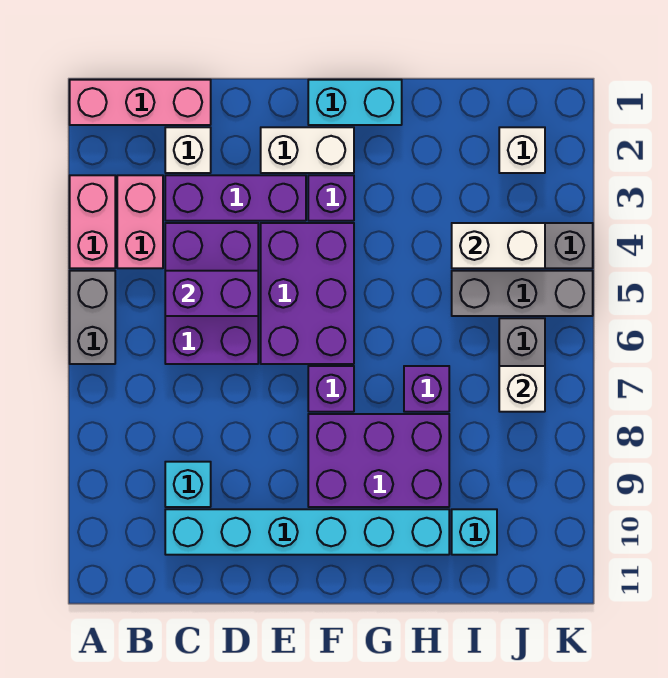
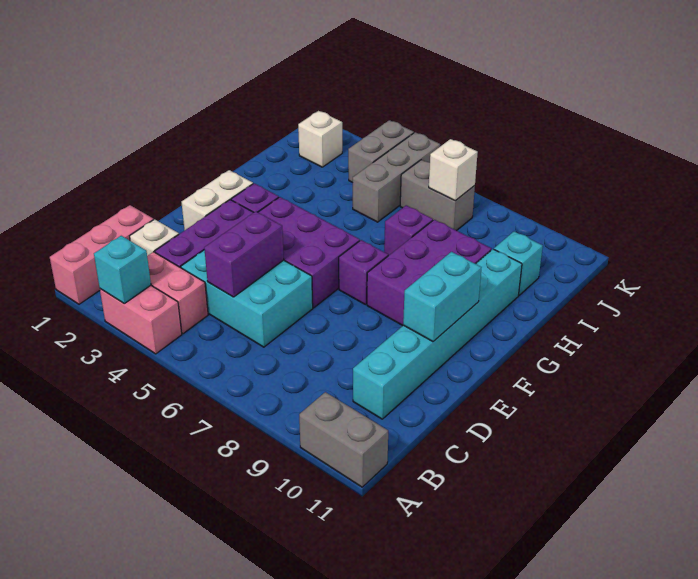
grey brick A5:A6 level 1 -> grey brick A10:A11 level 1
purple brick C4:D6 level 1 -> cyan brick C4:D6 level 1
cyan brick C9 level 1 -> cyan brick A3 level 2
cyan brick F1:G1 level 1 -> cyan brick E10:F10 level 2
white brick I4:J4 level 2 -> none

